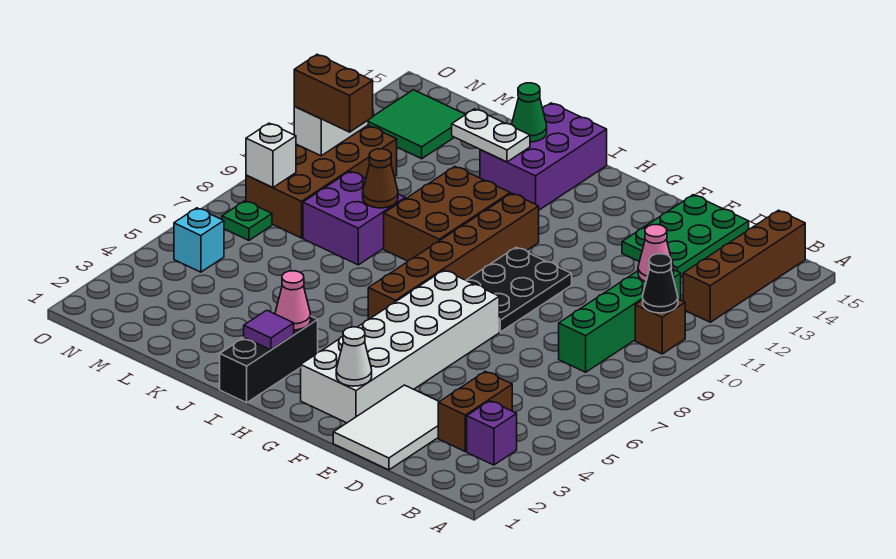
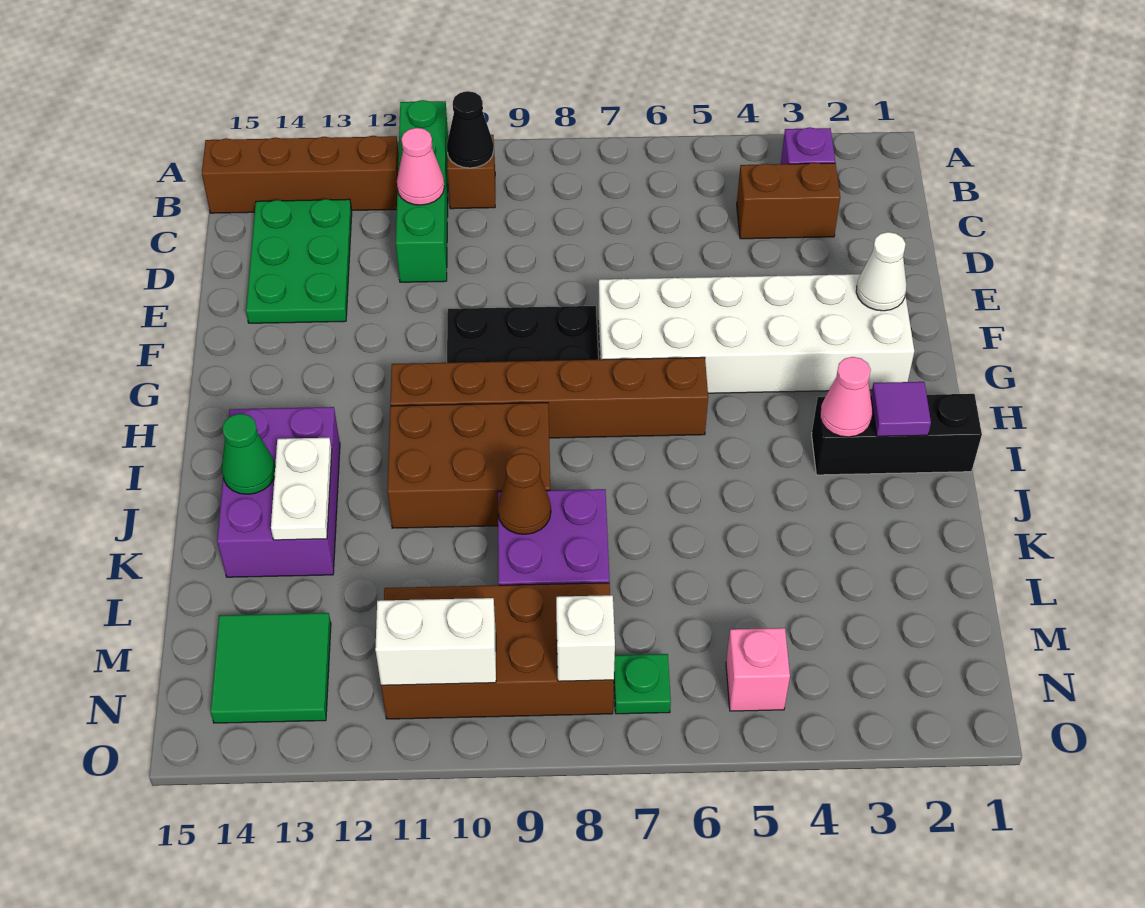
green brick C8:C11 level 1 -> green brick A11:D11 level 1
white tile D1:E3 level 1 -> none
green plate D13:E15 level 1 -> green plate C13:E14 level 1
purple brick I13:J15 level 1 -> purple brick I13:K14 level 1
brown brick M10:N10 level 3 -> none
cyan brick N5 level 1 -> pink brick N5 level 1

